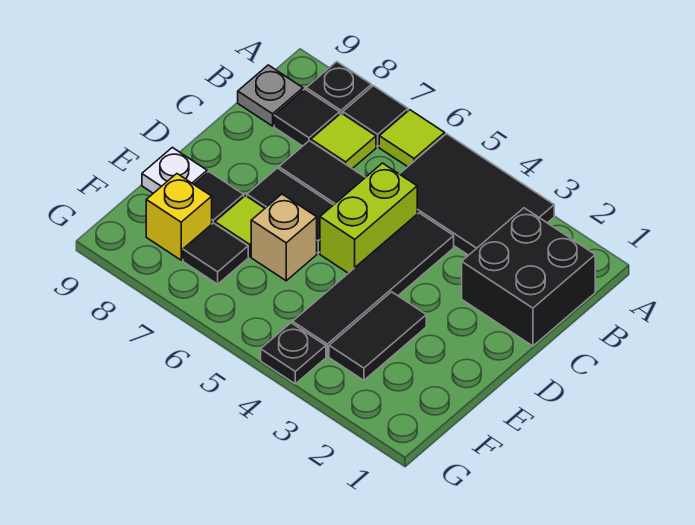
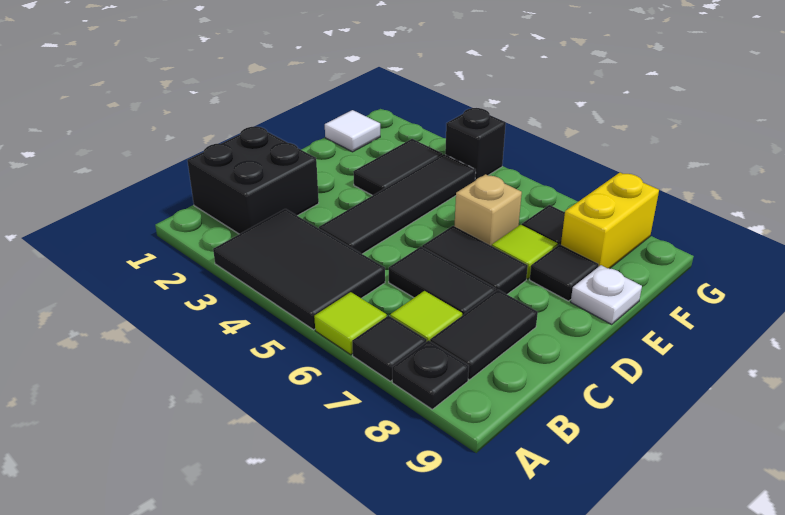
black tile B8 level 1 -> black tile B8:C8 level 1
grey plate B9 level 1 -> none
lime brick C5:D5 level 1 -> none
none -> white tile F1 level 1
yellow brick F8 level 1 -> yellow brick F8:G8 level 1
black plate G4 level 1 -> black brick G4 level 1

